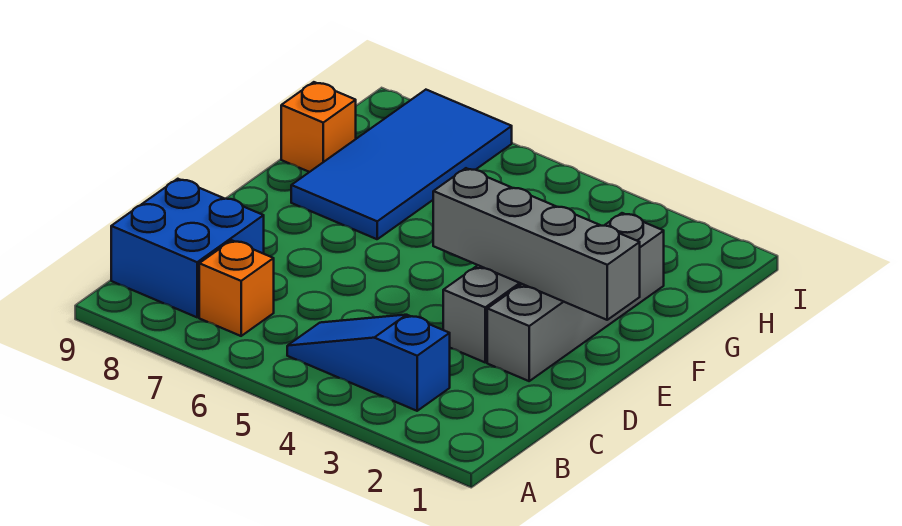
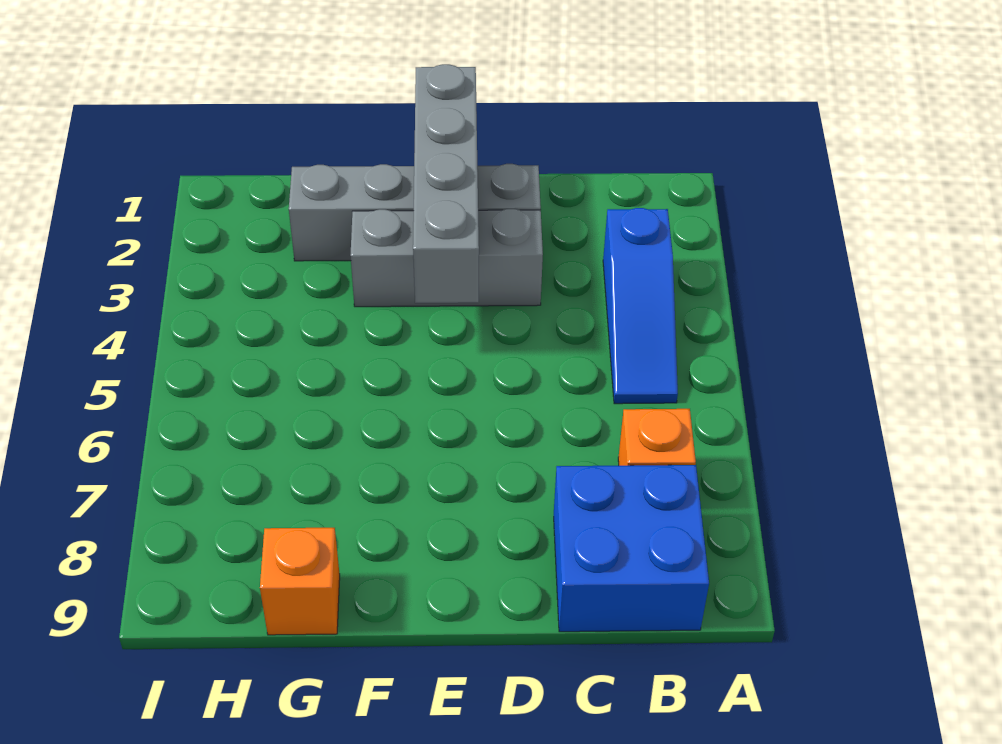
blue tile F7:I8 level 1 -> none

